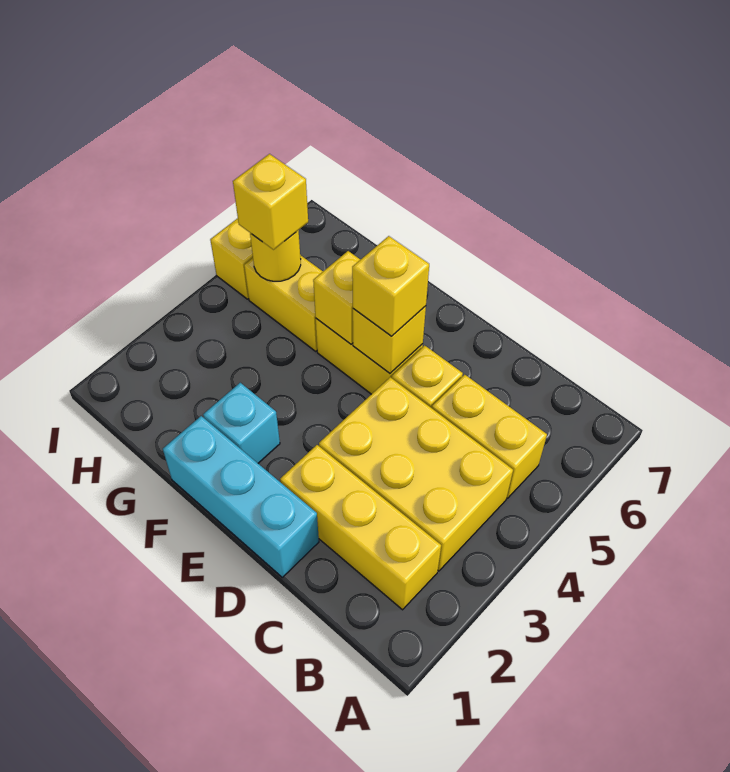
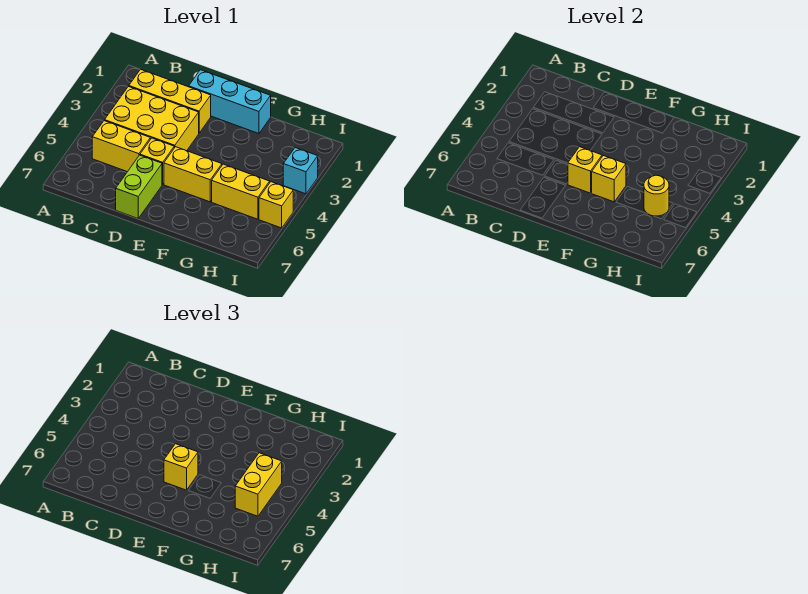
none -> lime brick D6:D7 level 1
cyan brick F2 level 1 -> cyan brick I3 level 1
yellow brick H5 level 3 -> yellow brick H4:H5 level 3

